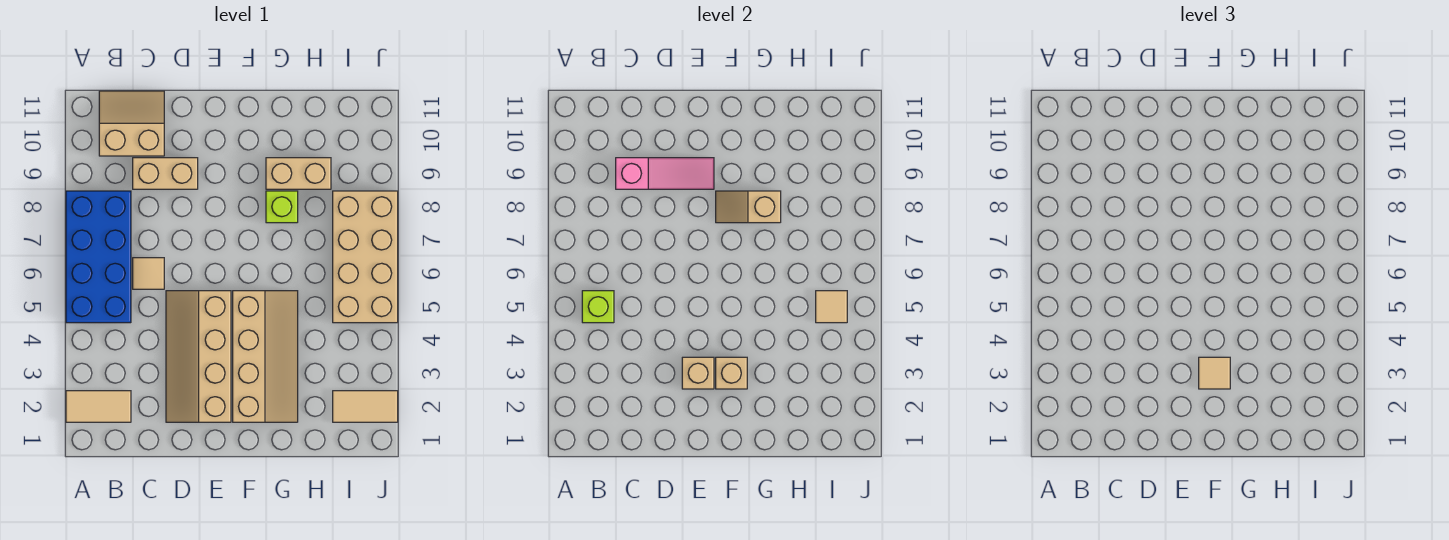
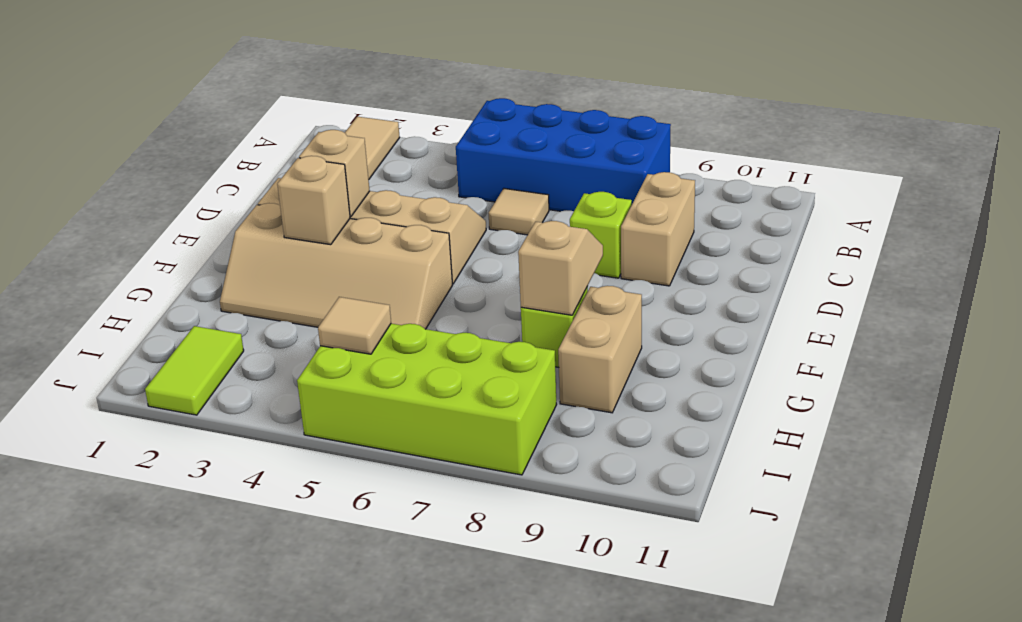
lime brick B5 level 2 -> lime brick D8 level 1
tan slope B10:C11 level 1 top 10 -> none
pink slope C9:E9 level 2 top C -> none
tan tile F3 level 3 -> none
tan tile I2:J2 level 1 -> lime tile I2:J2 level 1
tan brick I5:J8 level 1 -> lime brick I5:J8 level 1

